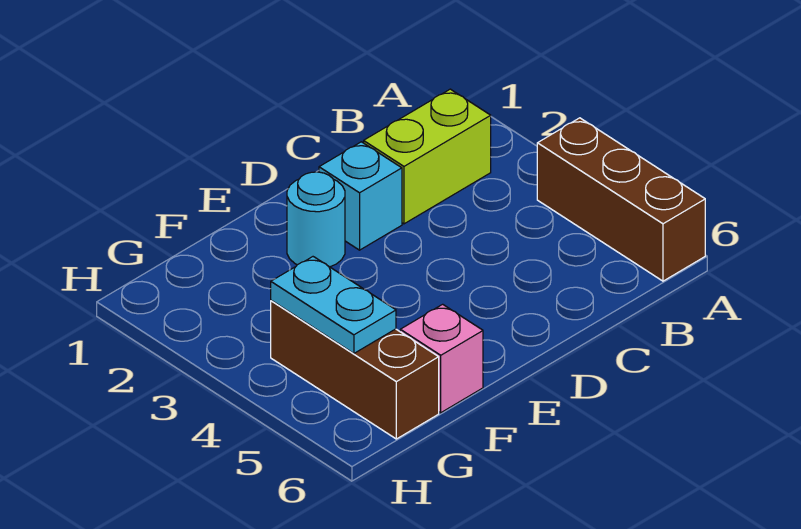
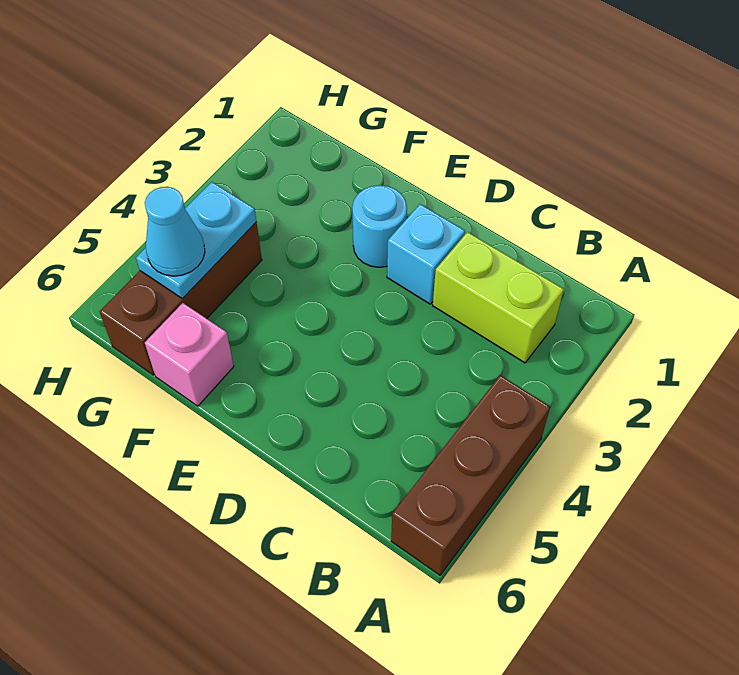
none -> cyan cone G5 level 3

